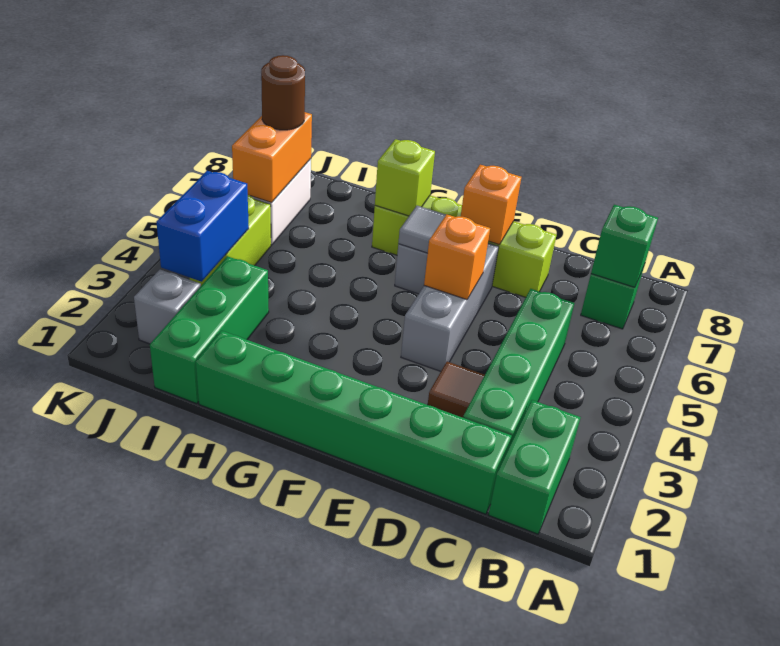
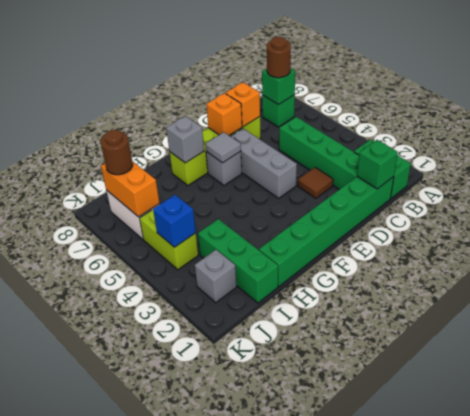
none -> brown round brick B7 level 3
none -> green brick C1 level 2
orange brick E5 level 2 -> orange brick D7 level 2
lime brick G7 level 2 -> grey brick G7 level 2
blue brick J3:J4 level 2 -> blue brick J4 level 2

